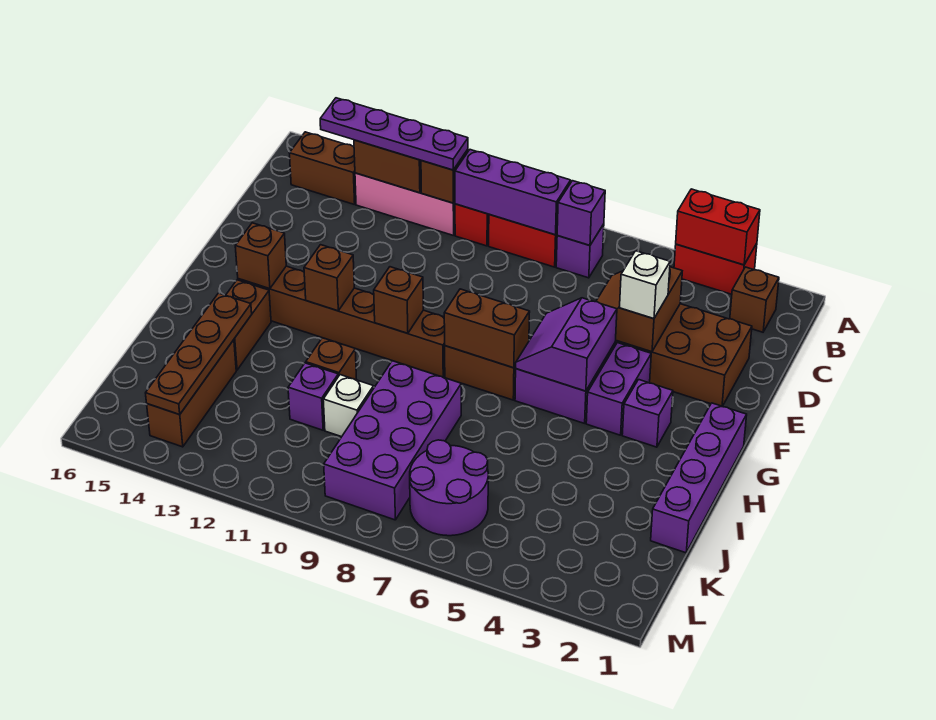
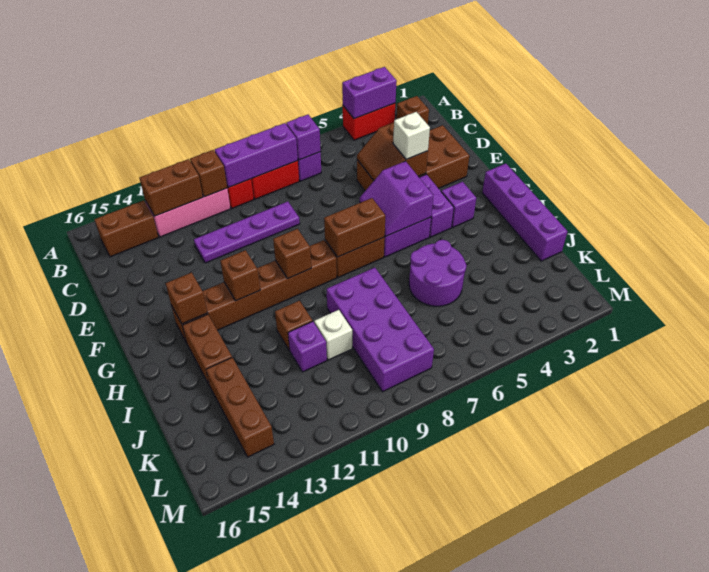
red brick A3:A4 level 2 -> purple brick A3:A4 level 2
purple plate B11:B14 level 3 -> purple plate D9:D12 level 1
brown plate I14:L14 level 2 -> none
purple round brick K6:L7 level 1 -> purple round brick I5:J6 level 1

